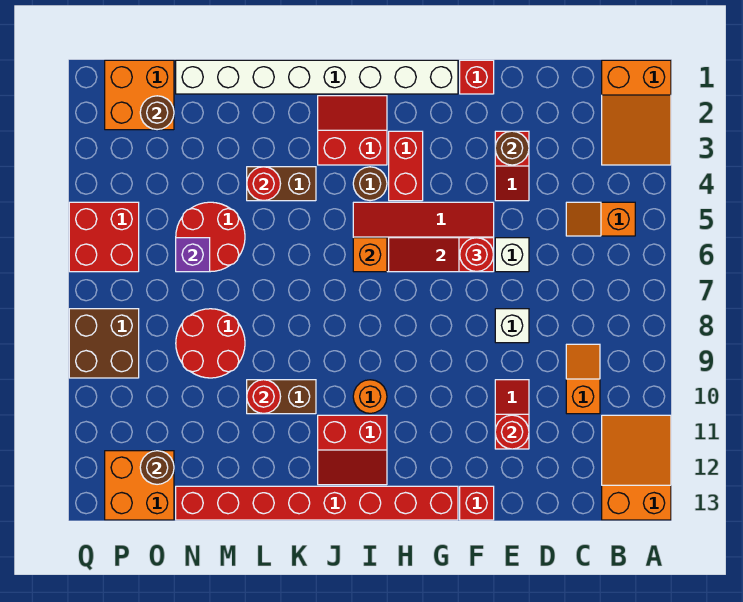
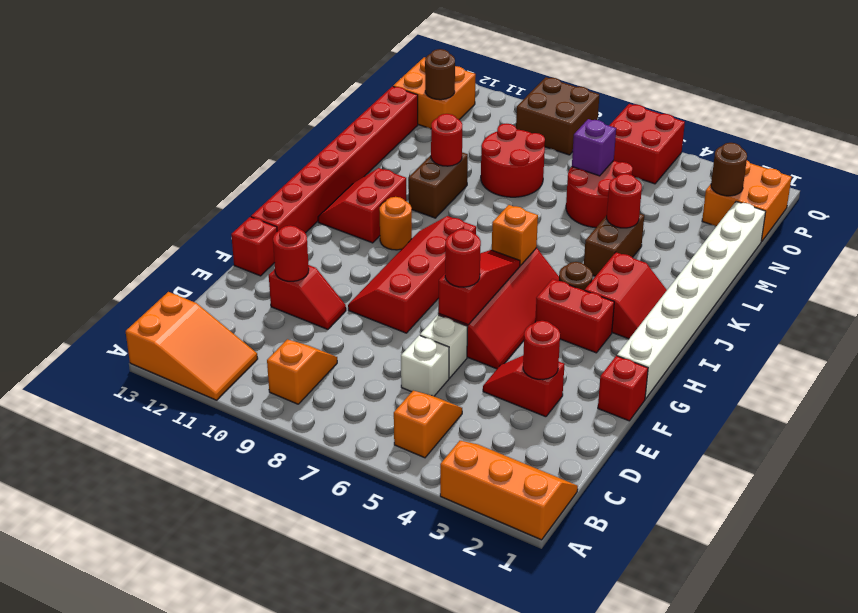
orange slope A1:B3 level 1 top 1 -> orange slope A1:B3 level 1 top A
orange slope C9:C10 level 1 top 10 -> orange slope B9:C9 level 1 top B
brown round brick E3 level 2 -> red round brick E3 level 2
white brick E8 level 1 -> white brick D6 level 1
none -> red slope F8:I9 level 1 top 8

